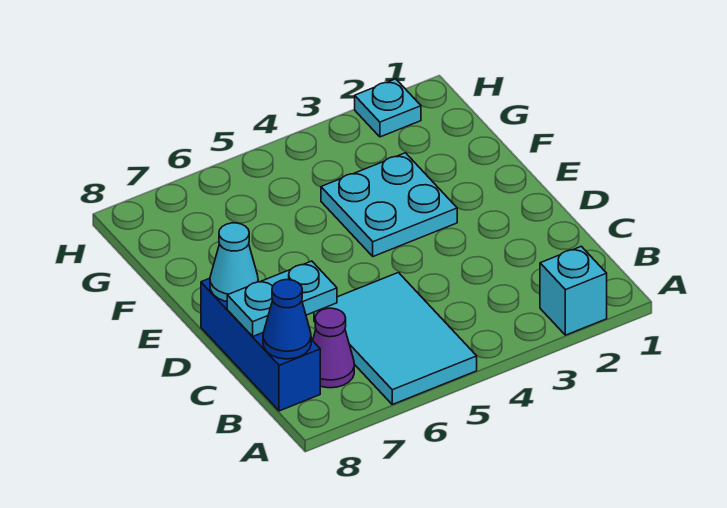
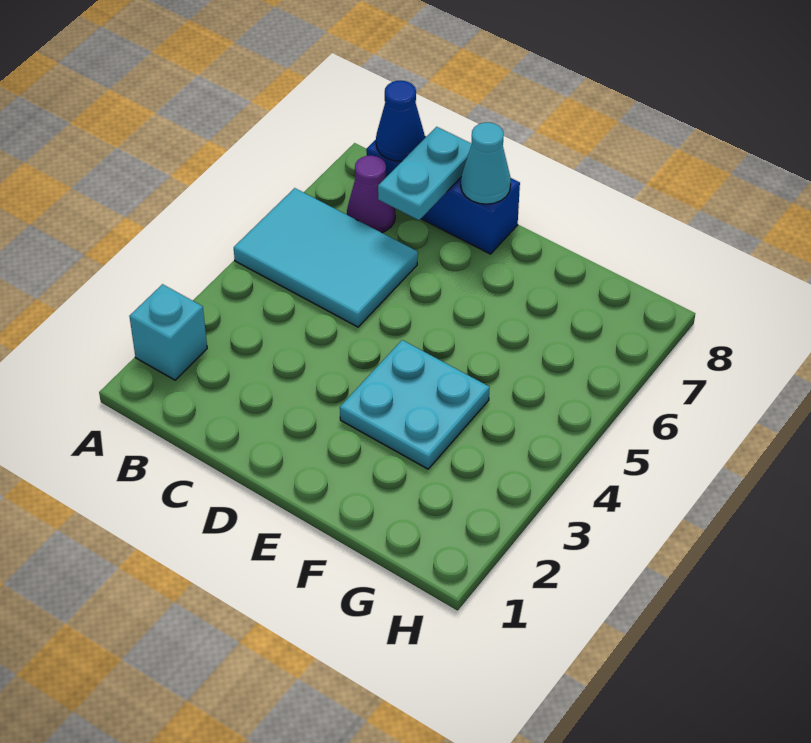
cyan plate H2 level 1 -> none

